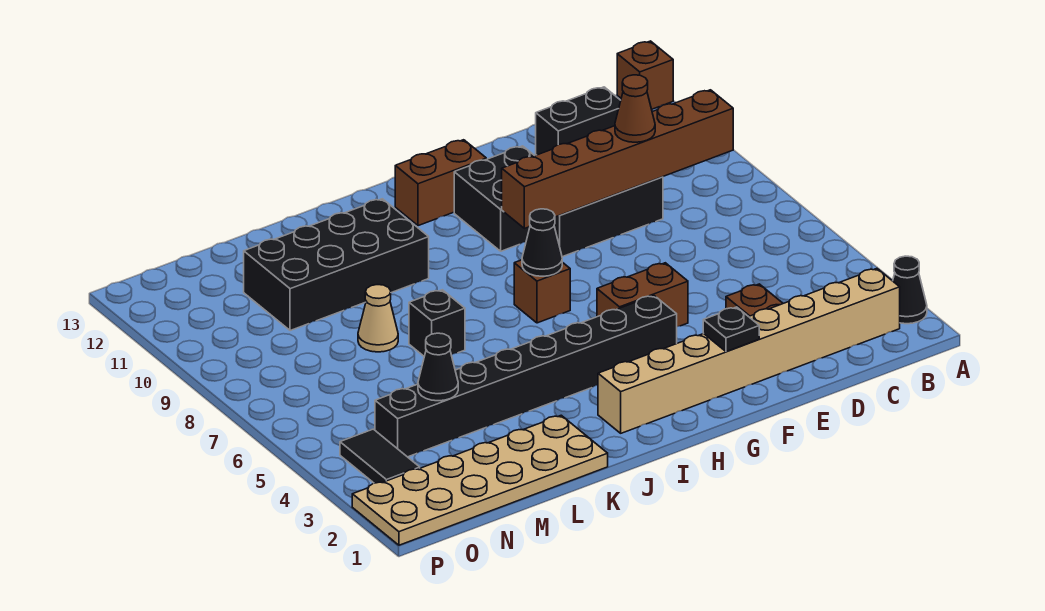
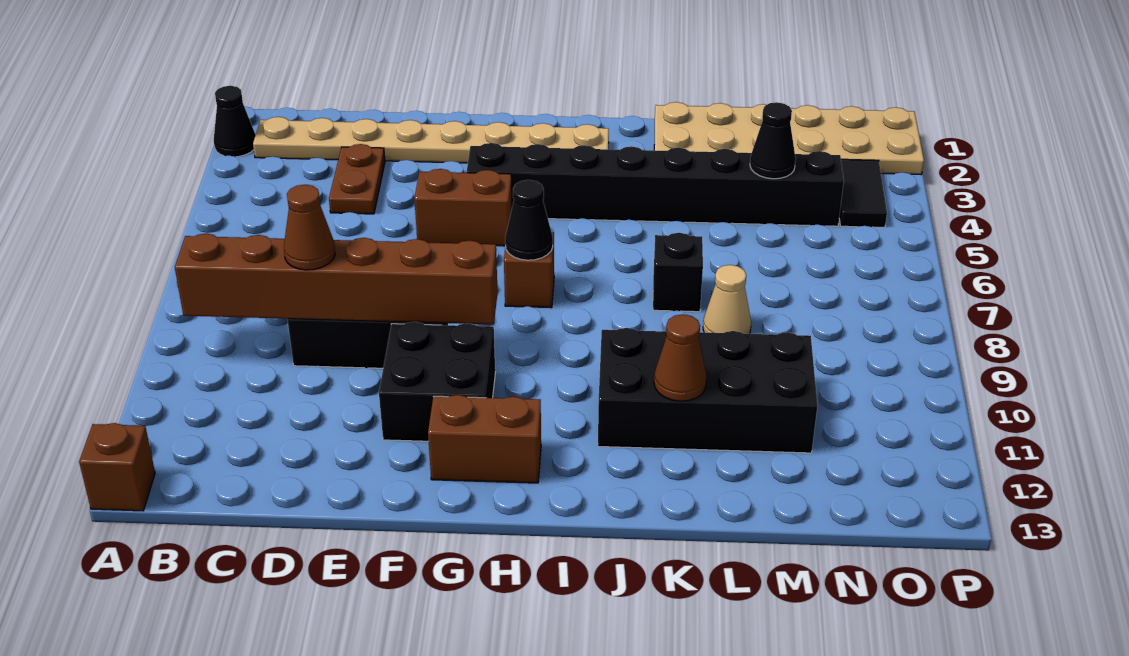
tan brick B2:I2 level 1 -> tan plate B2:I2 level 1
black brick C12:D12 level 1 -> none
black plate F2 level 2 -> none
none -> brown cone K11 level 2

